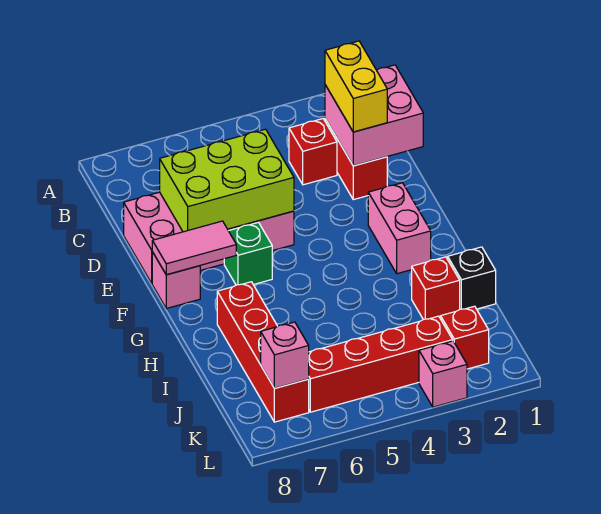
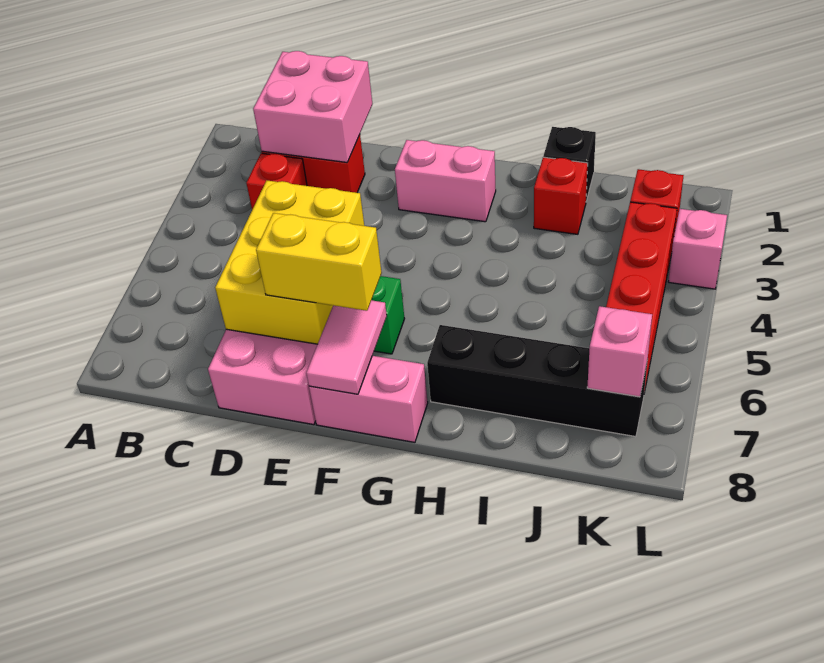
yellow brick C2:D2 level 3 -> yellow brick E7:F7 level 3
lime brick D5:E7 level 2 -> yellow brick D5:E7 level 2
pink brick F8 level 1 -> pink brick F8:G8 level 1
red brick H7:K7 level 1 -> black brick H7:K7 level 1

